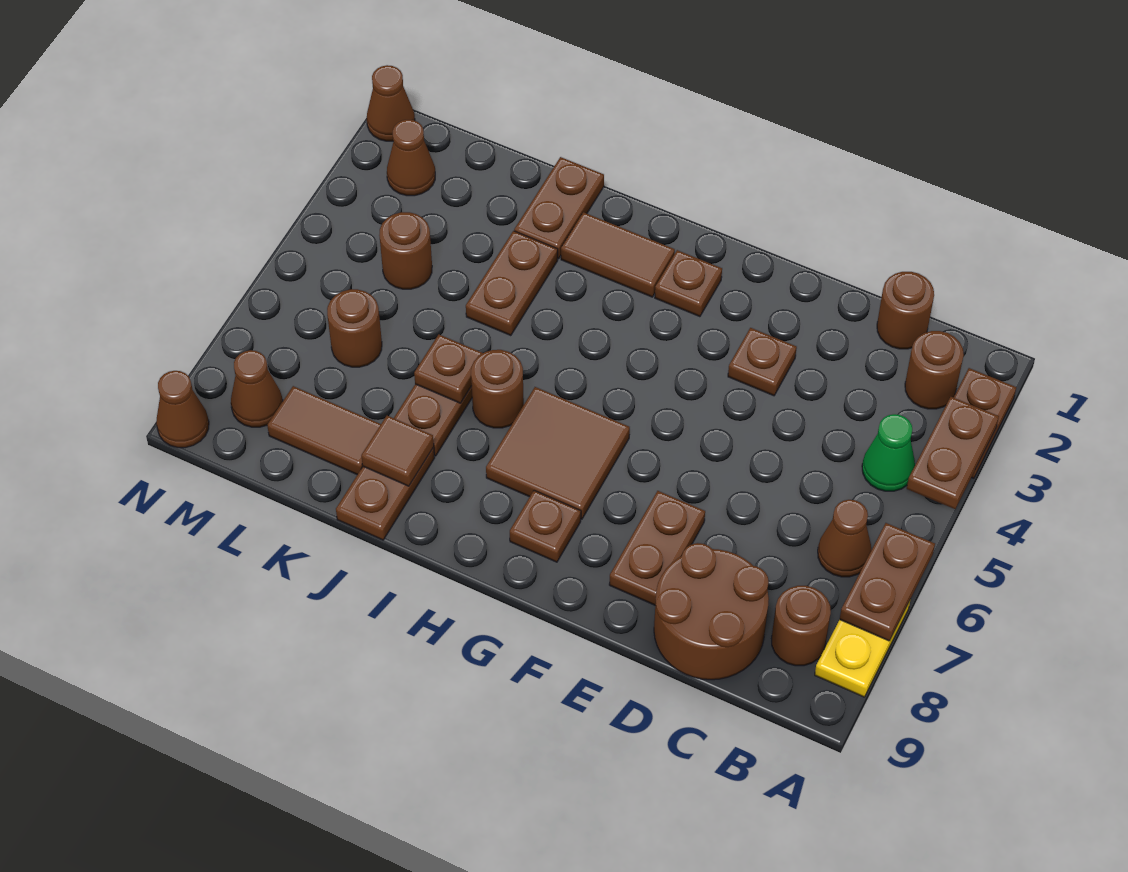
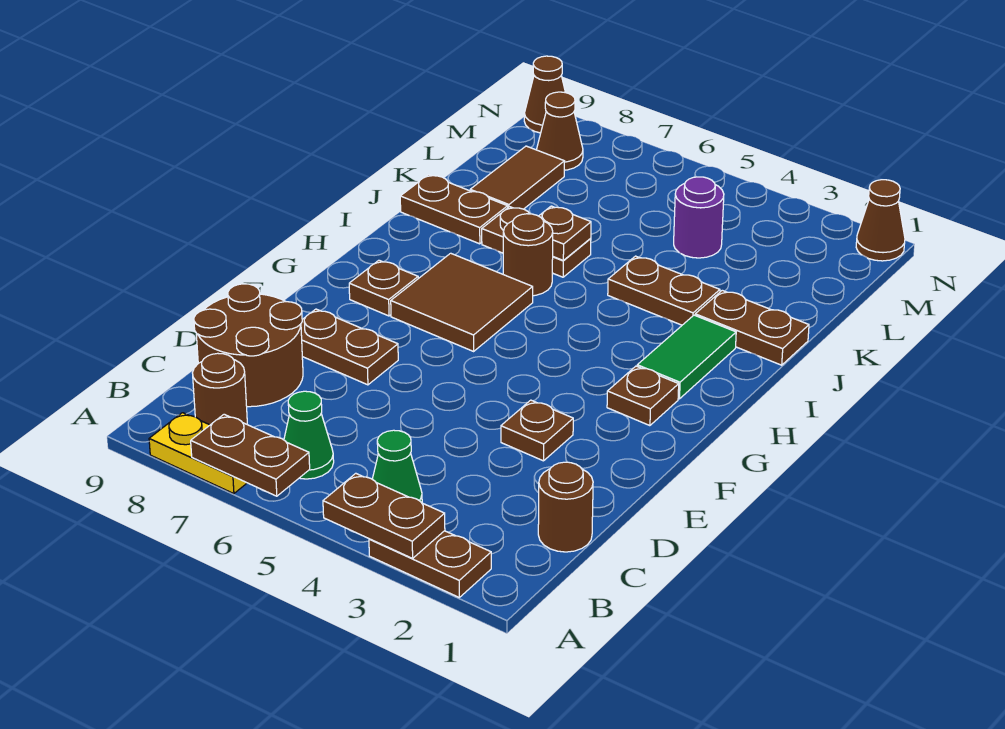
brown round brick B2 level 1 -> none
brown cone B6 level 1 -> green cone B6 level 1
brown tile H2:I2 level 1 -> green tile H2:I2 level 1
brown tile J8 level 2 -> none
brown round brick L4 level 1 -> purple round brick L4 level 1
brown round brick L6 level 1 -> none
brown cone M2 level 1 -> none

